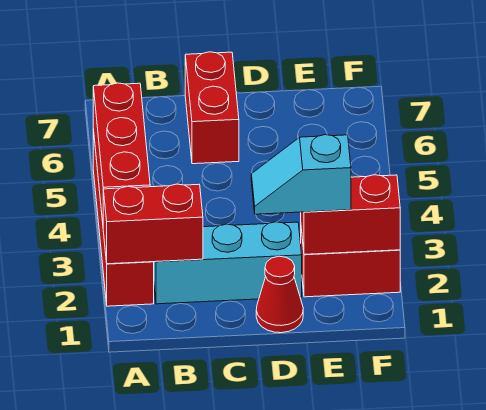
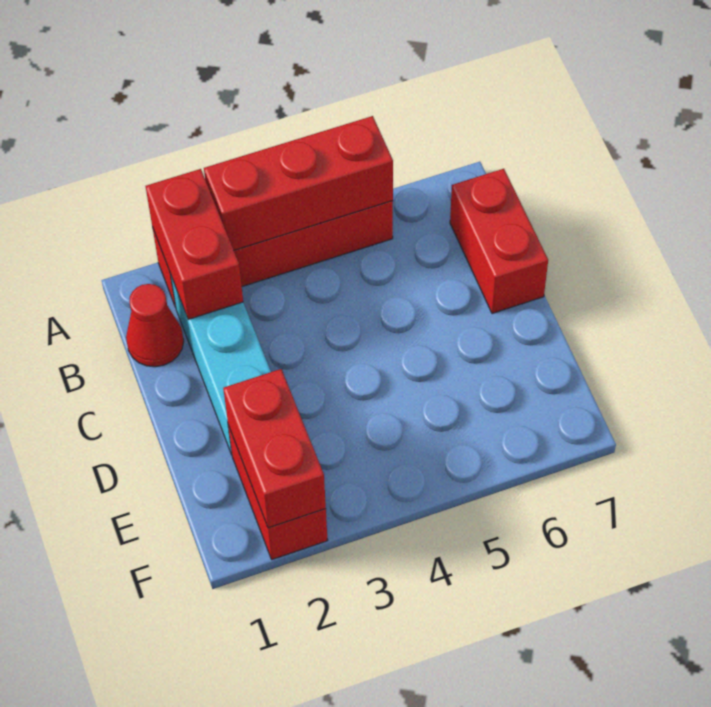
red brick C6:C7 level 1 -> red brick B7:C7 level 1
red cone D1 level 1 -> red cone B1 level 1
cyan slope D2:E2 level 3 top E -> none

